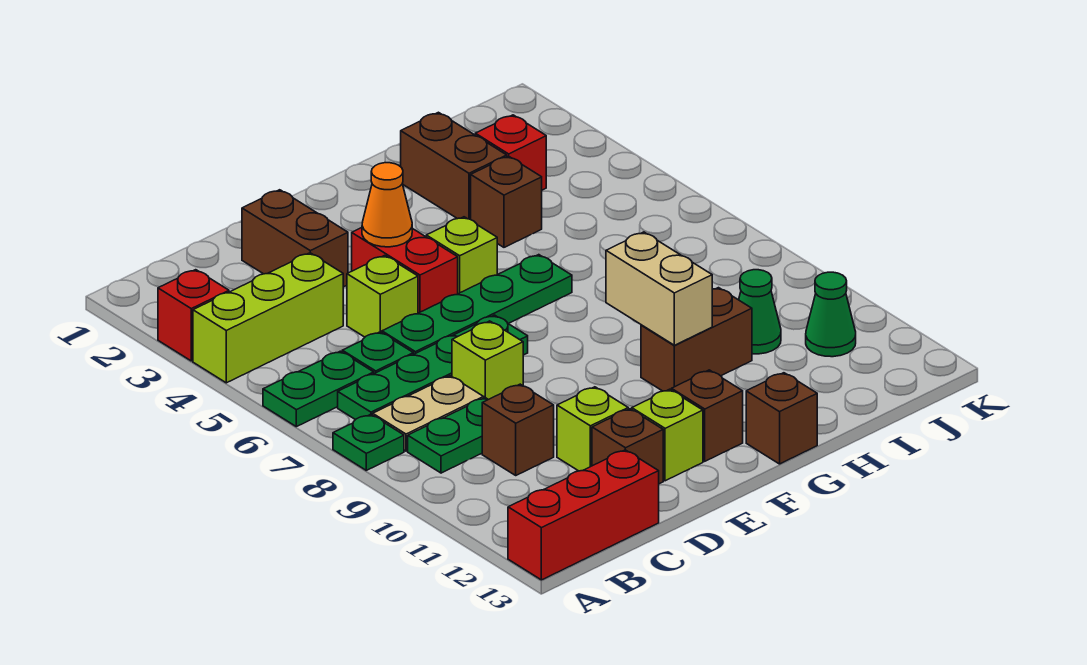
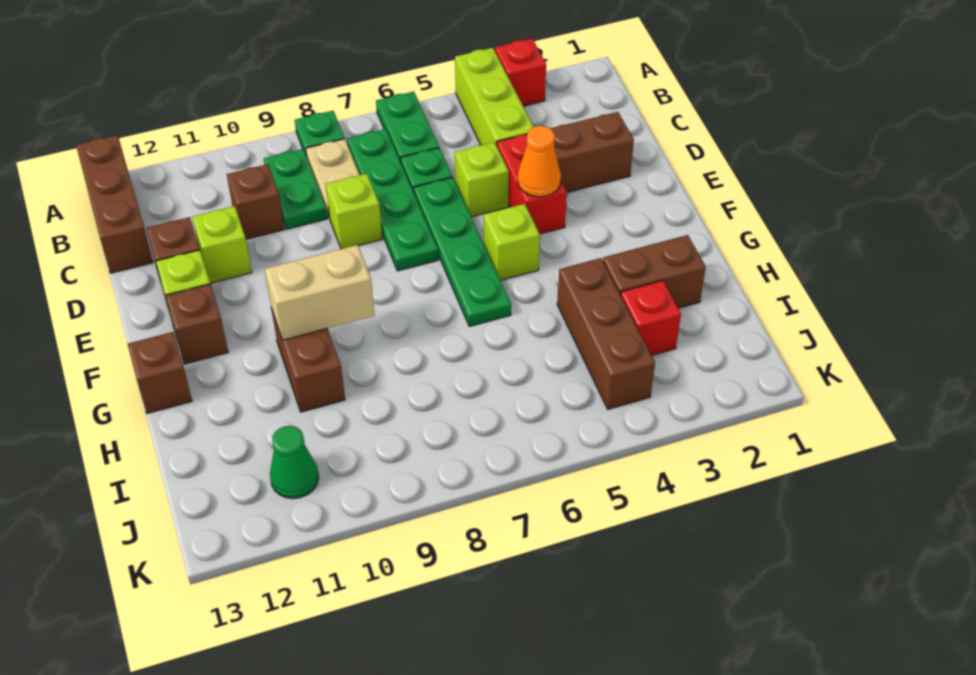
red brick A13:C13 level 1 -> brown brick A13:C13 level 1
red brick E4:E5 level 1 -> red brick D4:E4 level 1
brown brick H4 level 1 -> brown brick H4:J4 level 1
green cone I10 level 1 -> none

